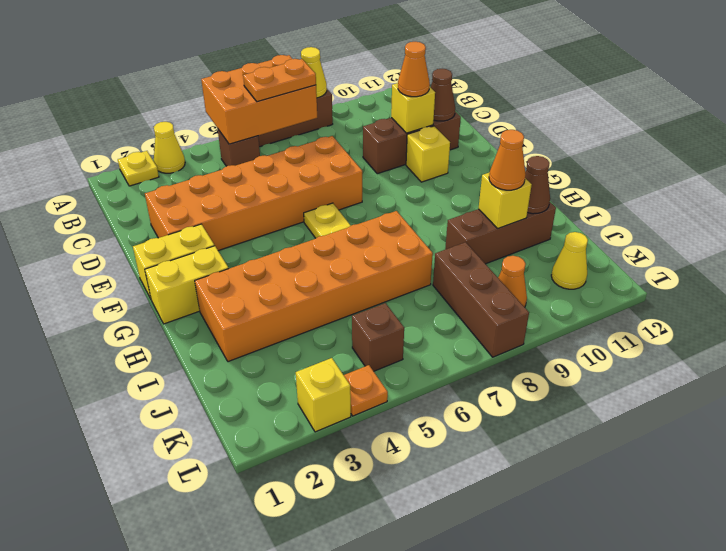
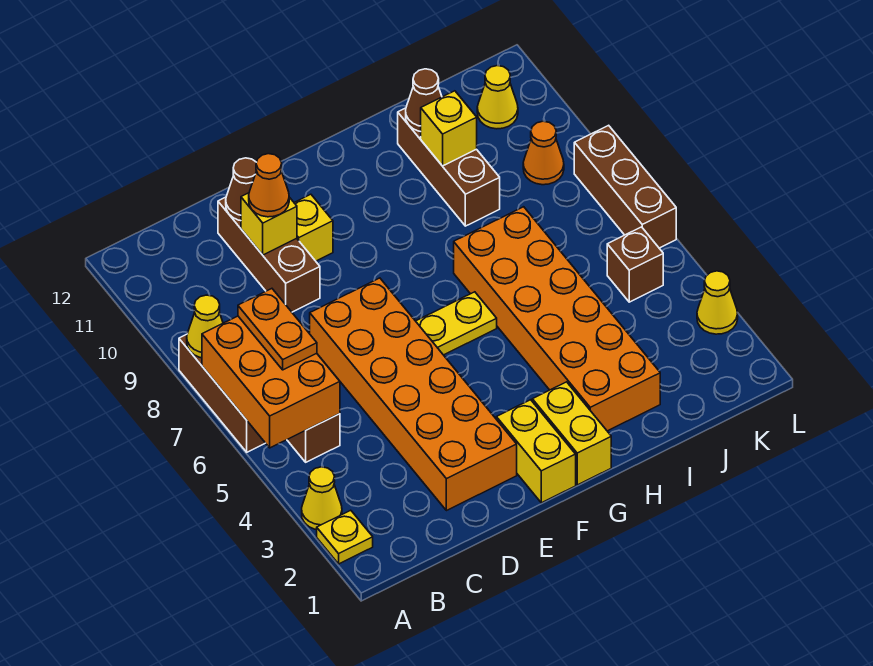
orange cone I10 level 3 -> none
brown brick J8:L8 level 1 -> brown brick L6:L8 level 1
yellow brick L3 level 1 -> yellow cone L3 level 1
orange plate L4 level 1 -> none

